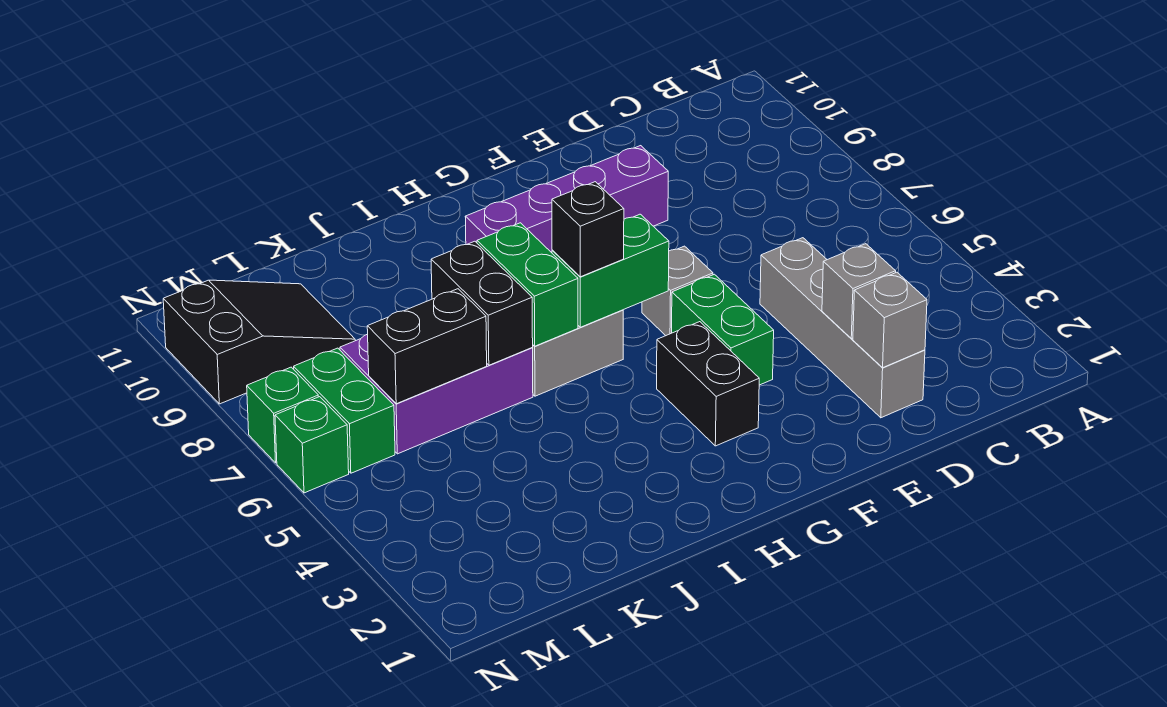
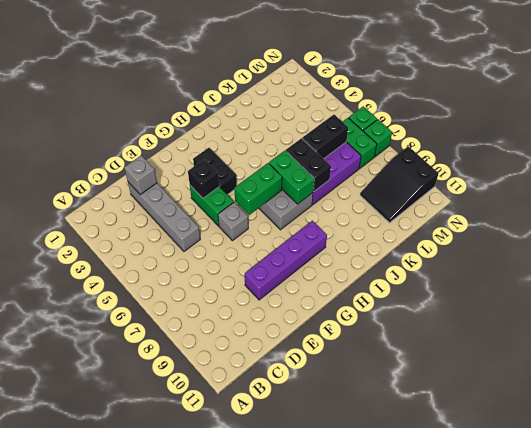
grey brick D3 level 2 -> none
black brick H6 level 3 -> black brick F4 level 2

